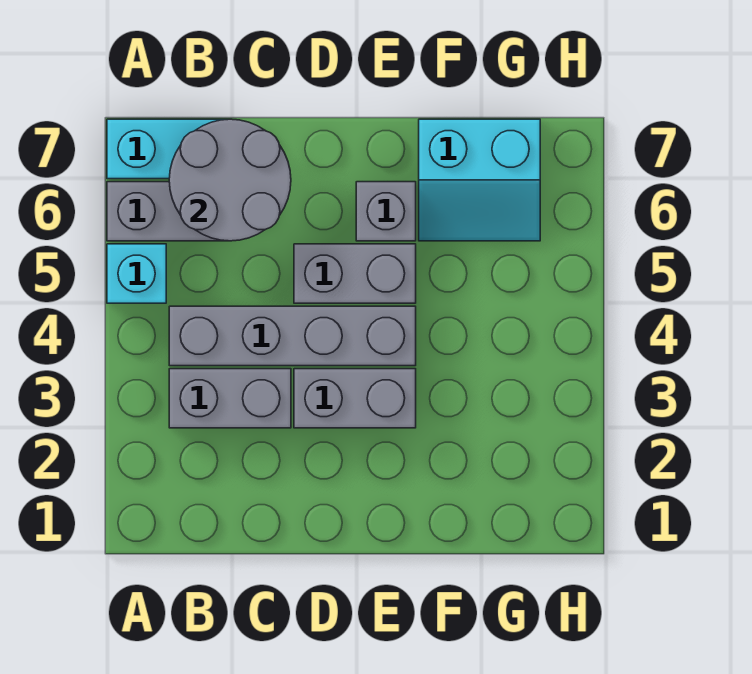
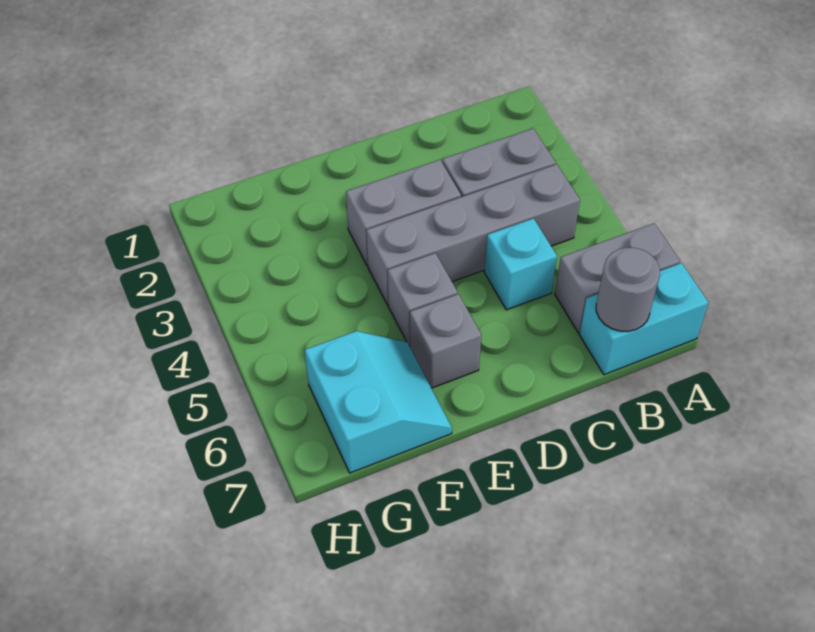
cyan brick A5 level 1 -> cyan brick C5 level 1
grey round brick B6:C7 level 2 -> grey round brick B7 level 2
grey brick D5:E5 level 1 -> grey brick E5 level 1
cyan slope F6:G7 level 1 top 7 -> cyan slope F6:G7 level 1 top G

